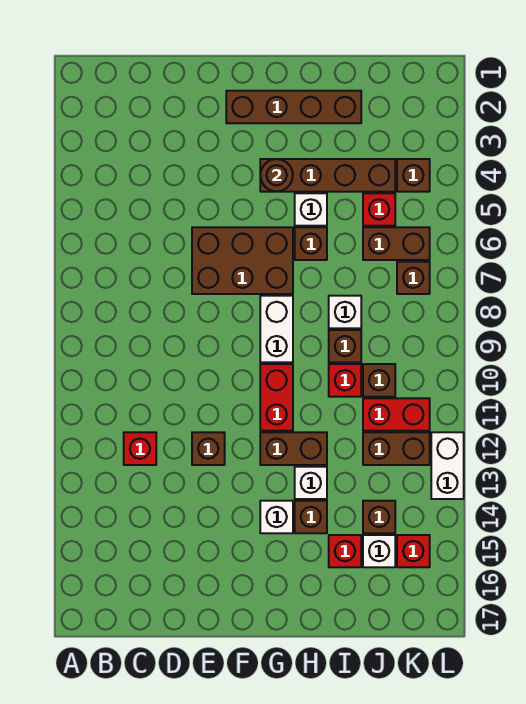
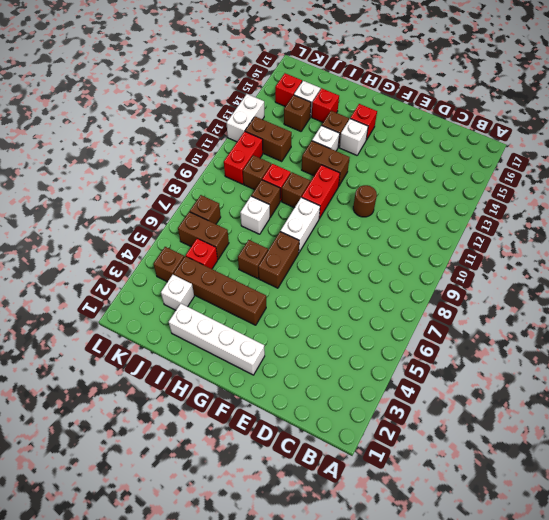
red brick C12 level 1 -> red brick G15 level 1
brown brick E6:G7 level 1 -> brown brick G6:G7 level 1
brown brick E12 level 1 -> brown brick H10 level 1
brown brick F2:I2 level 1 -> white brick F2:I2 level 1
brown round brick G4 level 2 -> brown round brick E11 level 1
white brick H5 level 1 -> white brick J3 level 1
red brick J11:K11 level 1 -> red brick K10:K11 level 1

